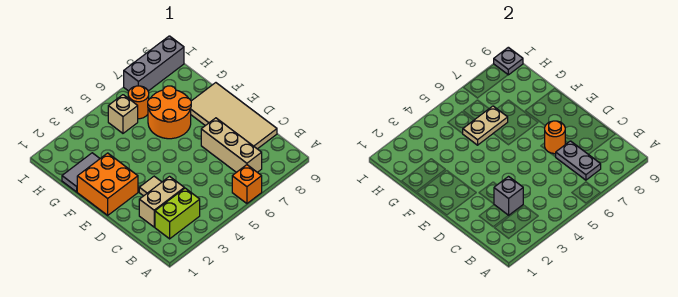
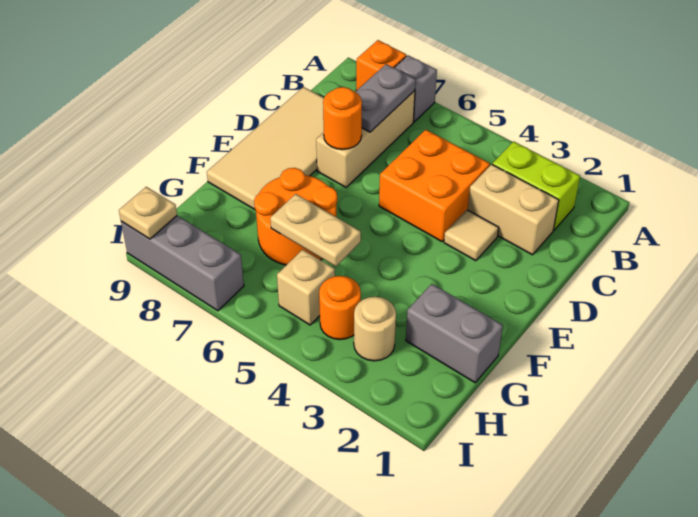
orange brick A6 level 1 -> orange brick A8 level 1
grey brick C3 level 2 -> grey brick A7 level 1
orange brick E1:F2 level 1 -> orange brick C4:D5 level 1
grey tile G1:G2 level 1 -> grey brick G1:G2 level 1
none -> tan round brick H3 level 1
orange round brick H6 level 1 -> orange round brick H4 level 1
grey plate I9 level 2 -> tan plate I9 level 2

